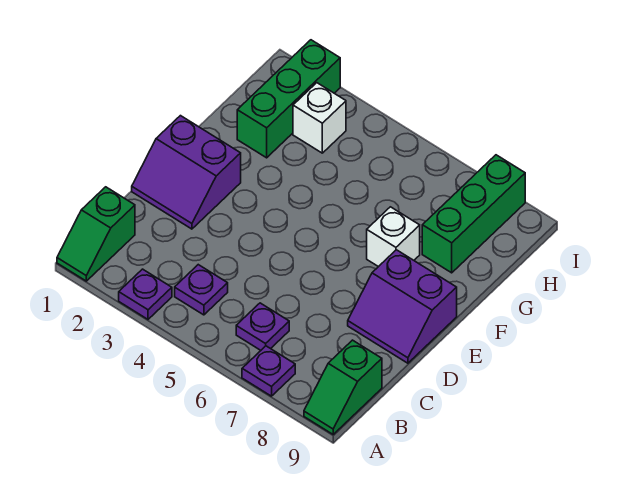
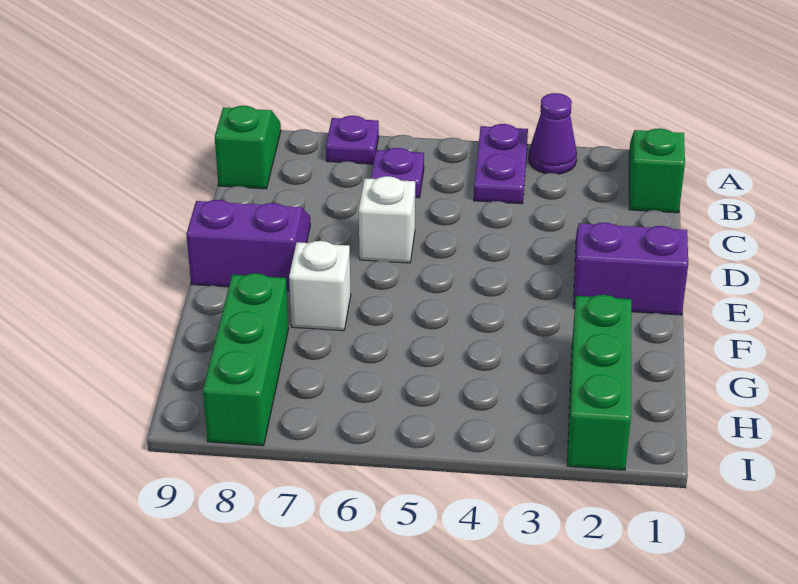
purple plate A3 level 1 -> purple cone A3 level 1
purple plate B4 level 1 -> purple plate A4:B4 level 1
white brick H3 level 1 -> white brick D6 level 1

